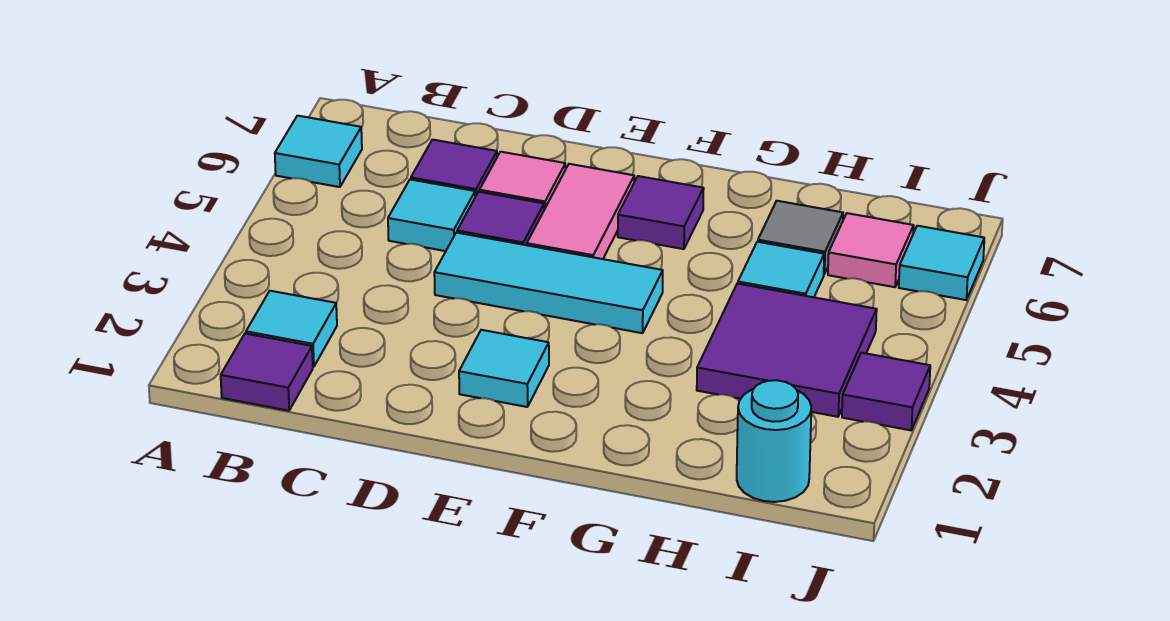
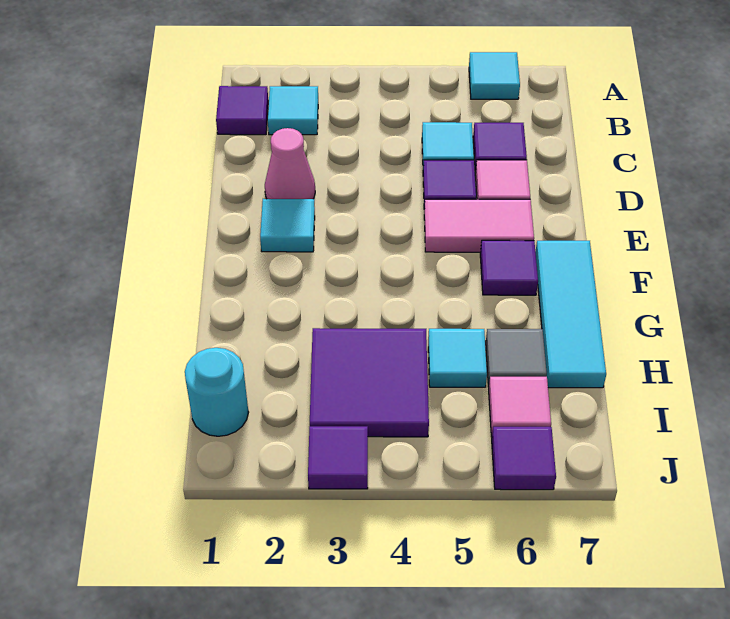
none -> pink cone D2 level 1
cyan tile D4:F4 level 1 -> cyan tile F7:H7 level 1
cyan tile J6 level 1 -> purple tile J6 level 1

